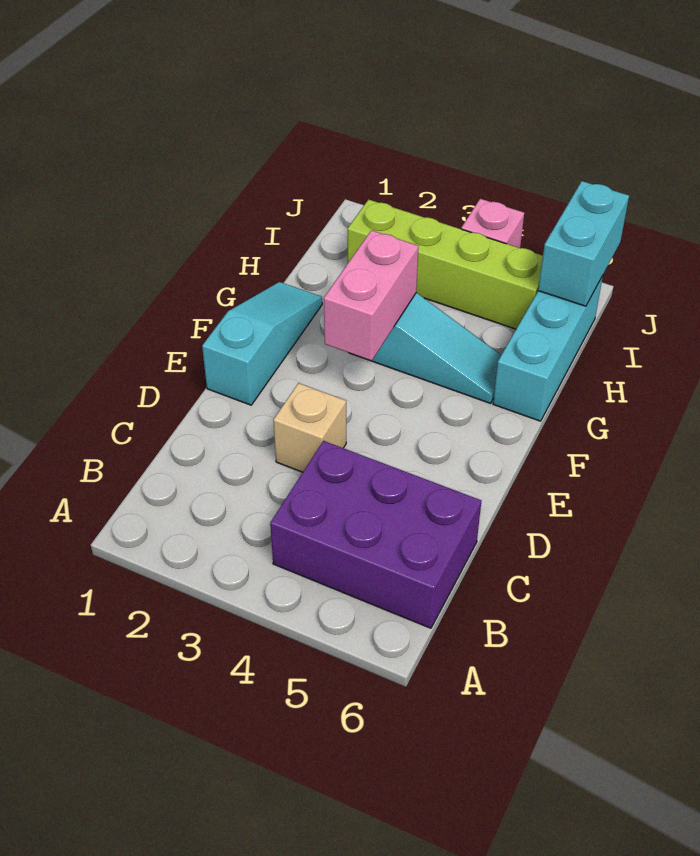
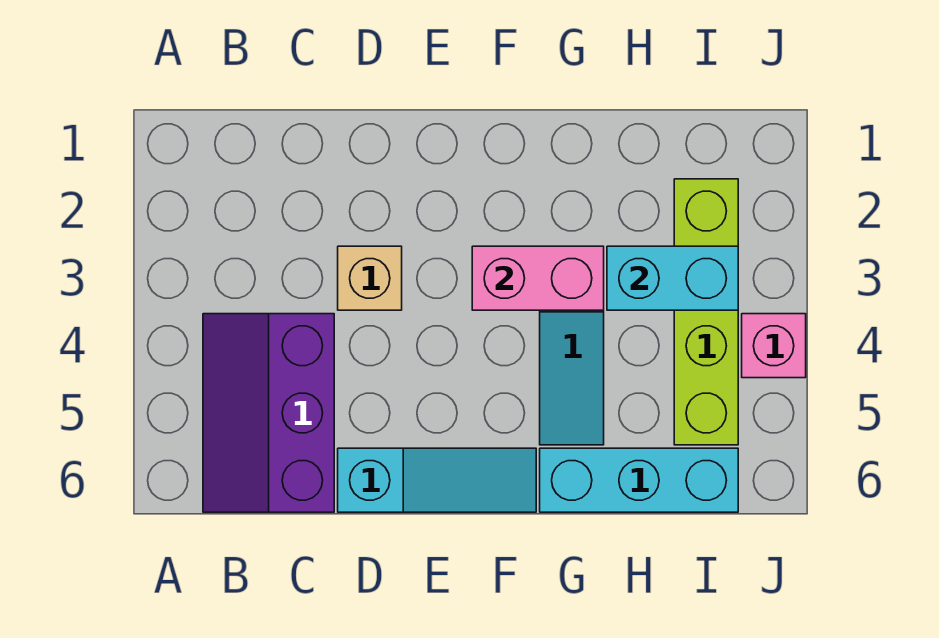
purple brick B4:C6 level 1 -> purple slope B4:C6 level 1 top C
cyan slope E1:G1 level 1 top E -> cyan slope D6:F6 level 1 top D
cyan brick I6:J6 level 2 -> cyan brick H3:I3 level 2

